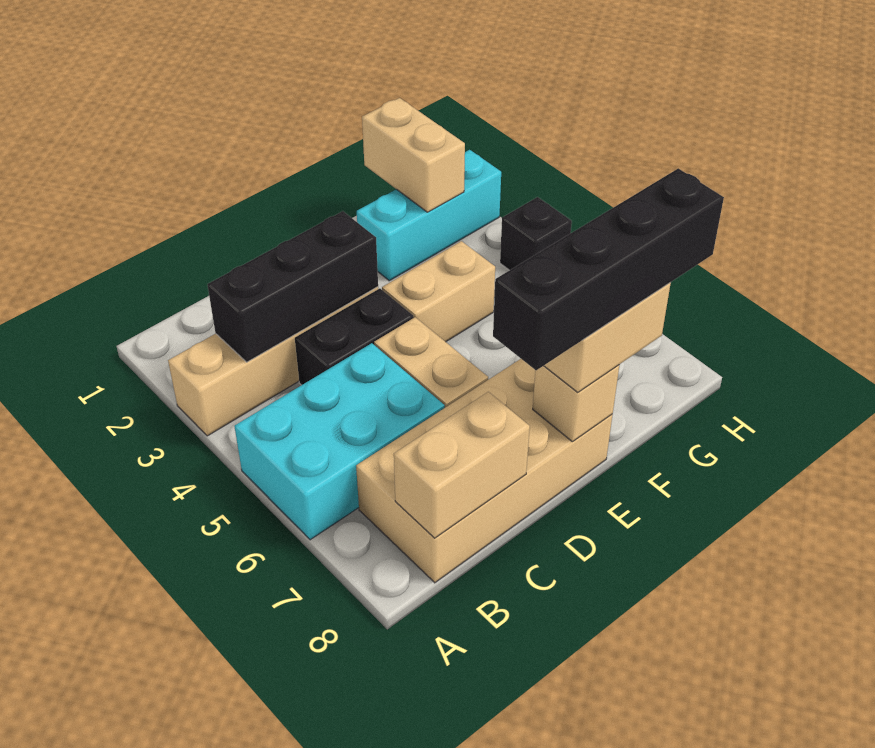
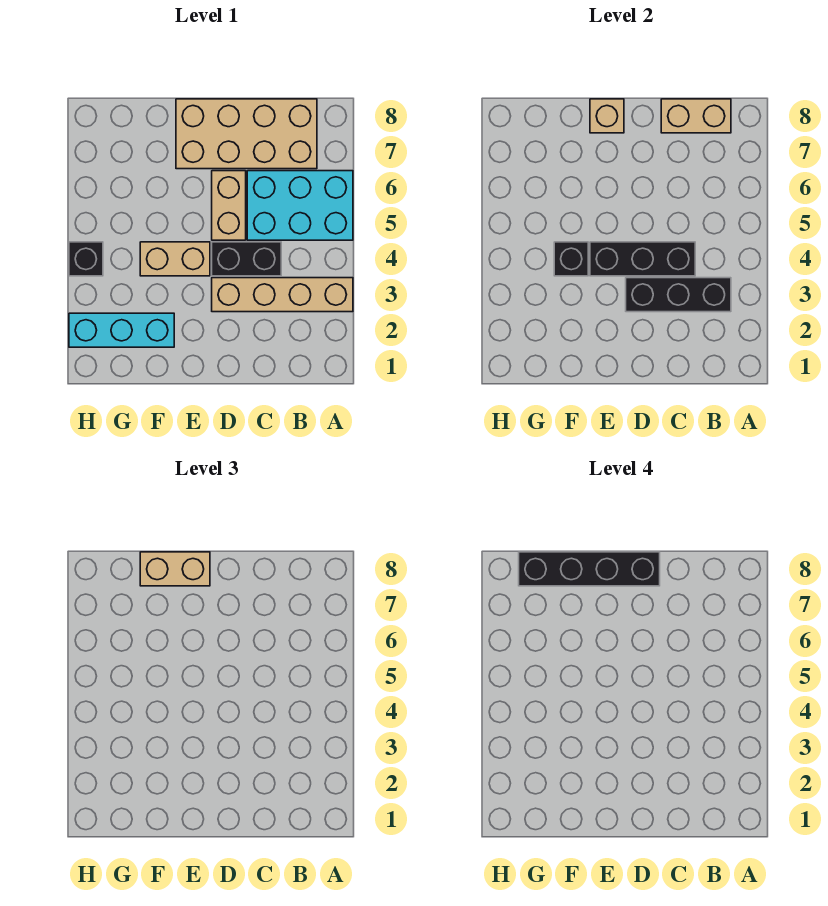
none -> black brick C4:E4 level 2
none -> black brick F4 level 2
tan brick G1:G2 level 2 -> none

